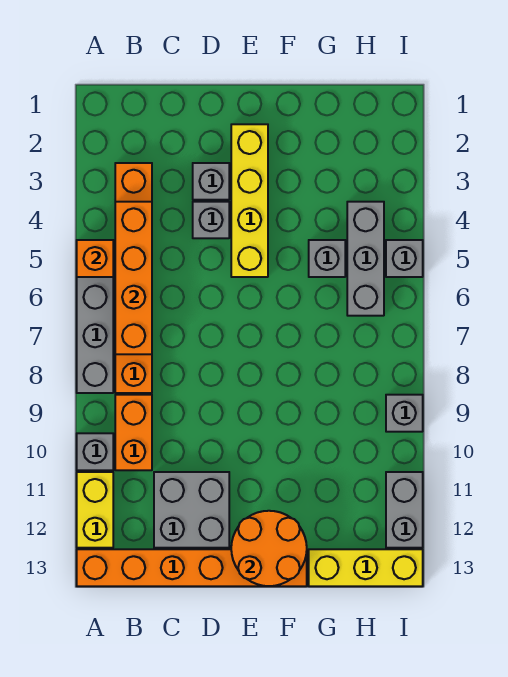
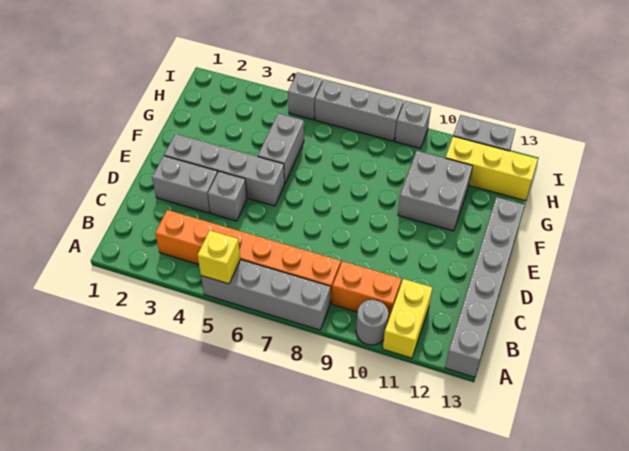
orange brick A5 level 2 -> yellow brick A5 level 2
grey brick A10 level 1 -> grey round brick A10 level 1
yellow brick A11:A12 level 1 -> yellow brick A11:B11 level 1
orange brick A13:F13 level 1 -> grey brick A13:F13 level 1
orange brick B4:B7 level 2 -> none
grey brick C11:D12 level 1 -> grey brick F10:G11 level 1
grey brick D3 level 1 -> grey brick D2:D3 level 1
yellow brick E2:E5 level 1 -> grey brick E2:E5 level 1
orange round brick E12:F13 level 2 -> none
grey brick G5 level 1 -> grey brick F5:G5 level 1
yellow brick G13:I13 level 1 -> yellow brick H11:H13 level 1
grey brick H4:H6 level 1 -> grey brick I6:I8 level 1

